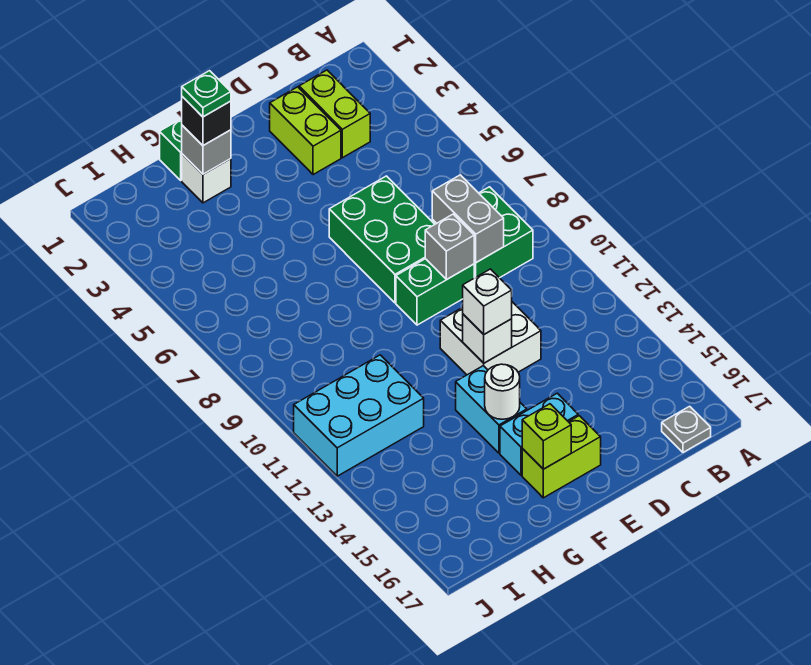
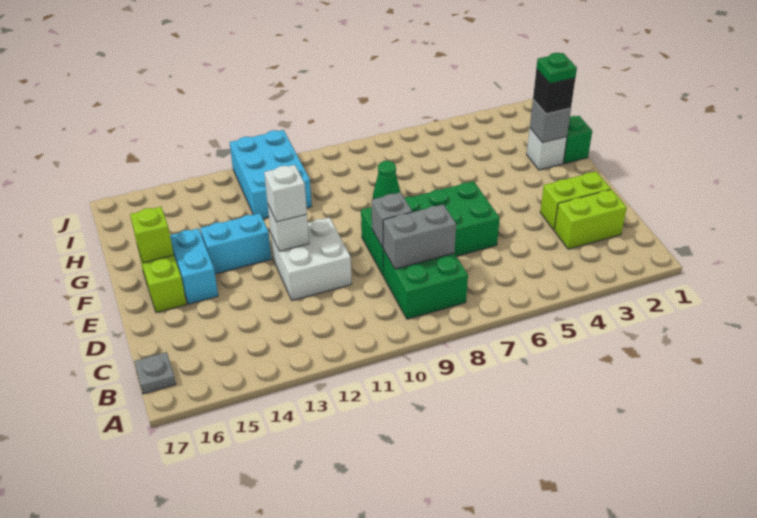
white round brick F14 level 2 -> none
none -> green cone G8 level 1

